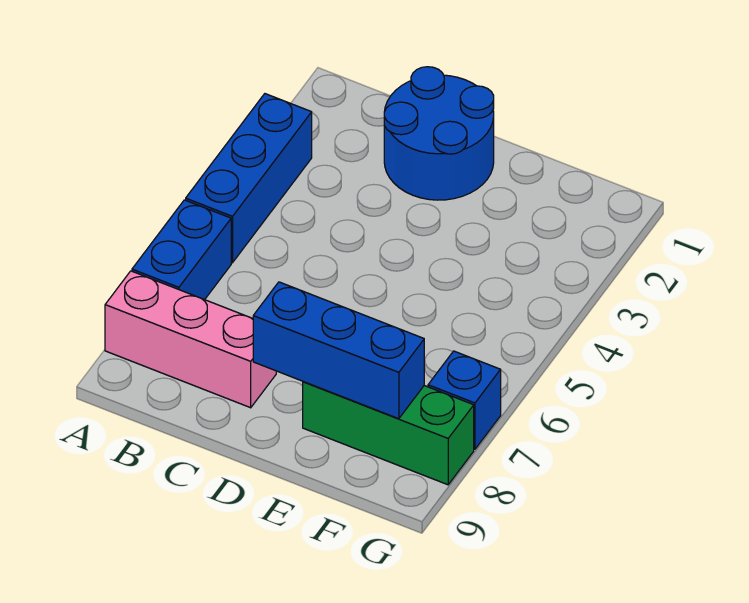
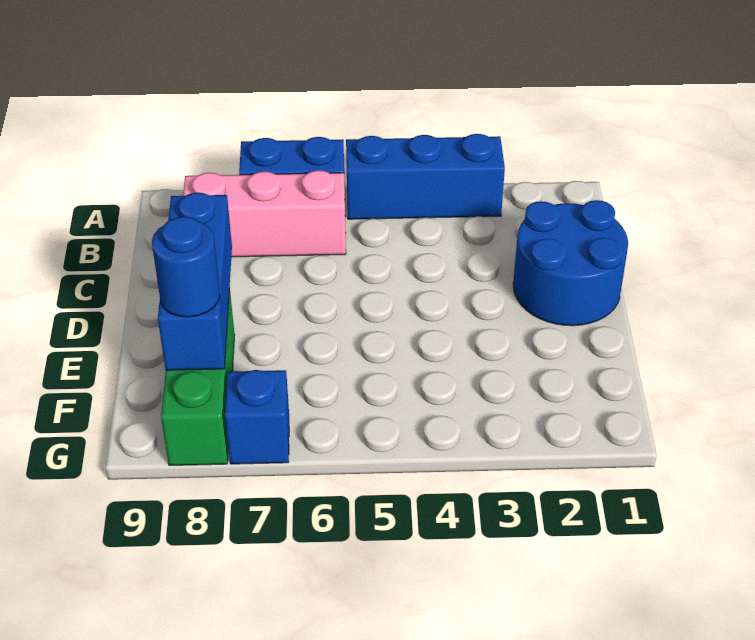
pink brick A8:C8 level 1 -> pink brick B6:B8 level 1
none -> blue round brick F8 level 3

